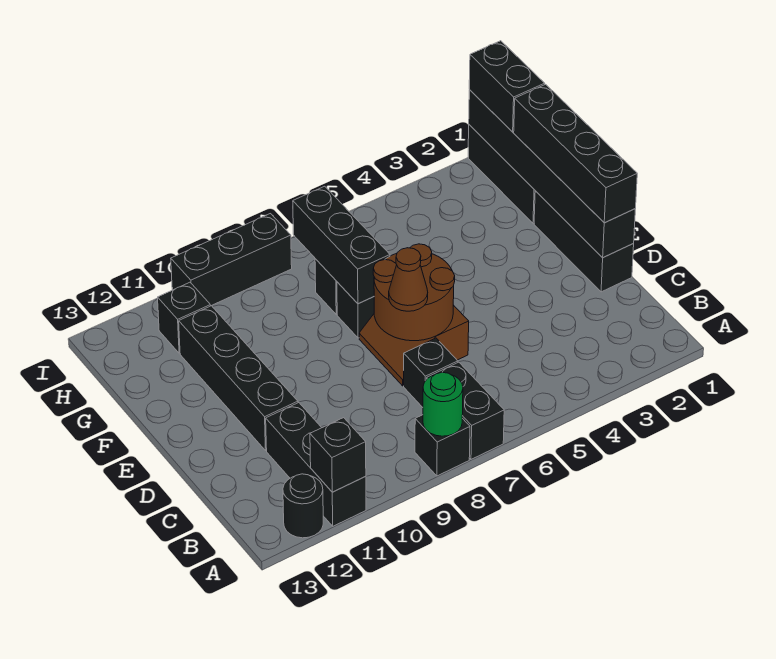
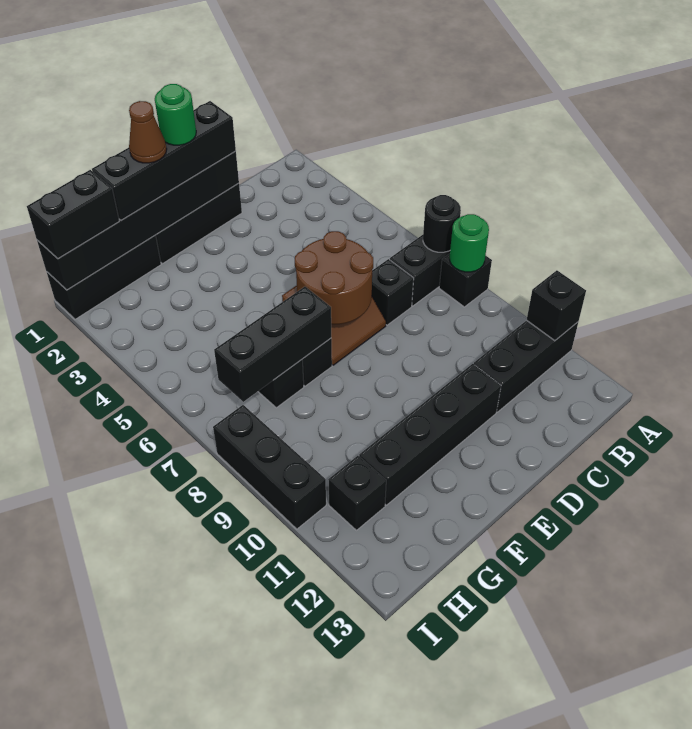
black round brick A12 level 1 -> black round brick A7 level 2
brown cone D7 level 3 -> brown cone F1 level 4
none -> green round brick E1 level 4

